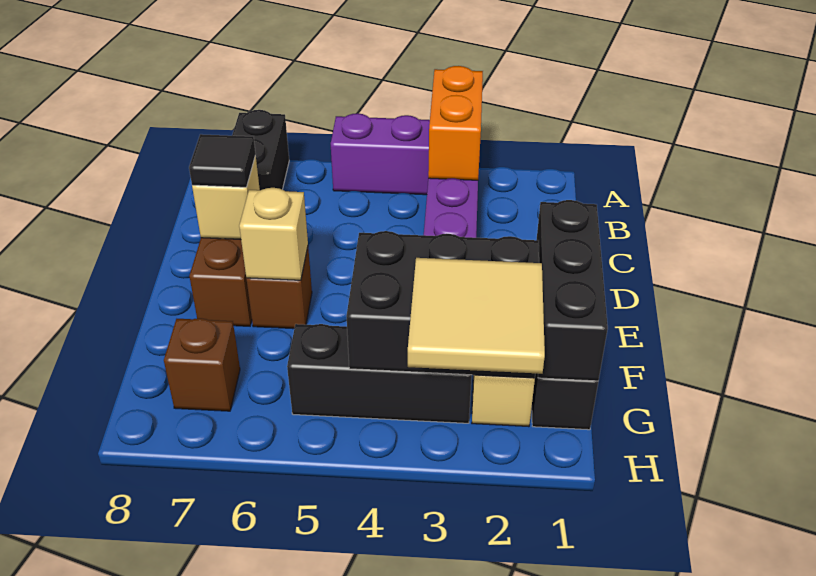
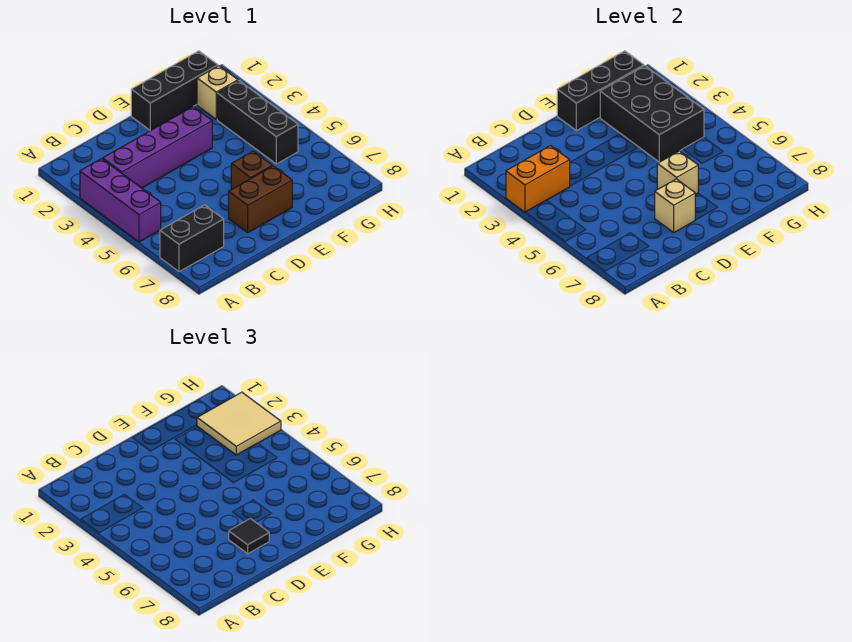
brown brick G7 level 1 -> none

